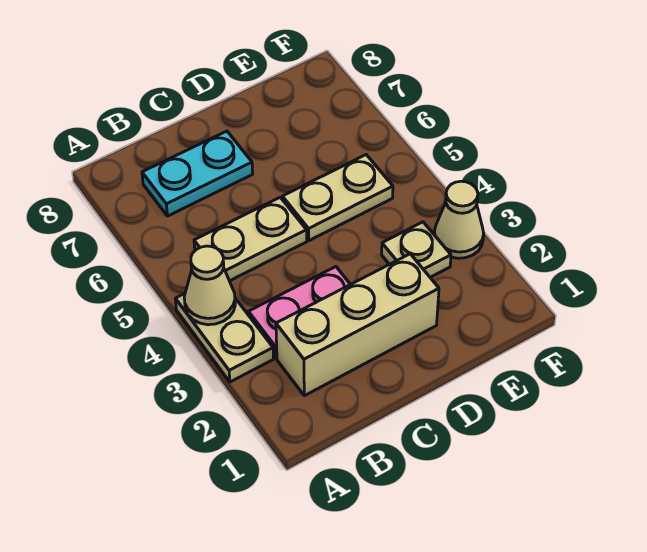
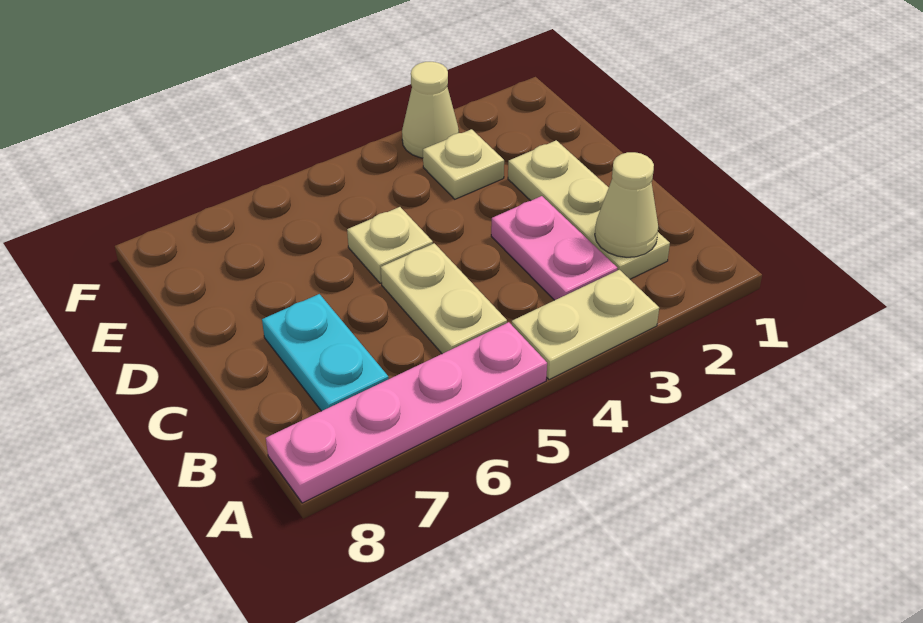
tan cone A4 level 2 -> tan cone B2 level 2
none -> pink plate A5:A8 level 1
tan brick B2:D2 level 1 -> tan plate B2:D2 level 1
tan plate D5:E5 level 1 -> tan plate D5 level 1

